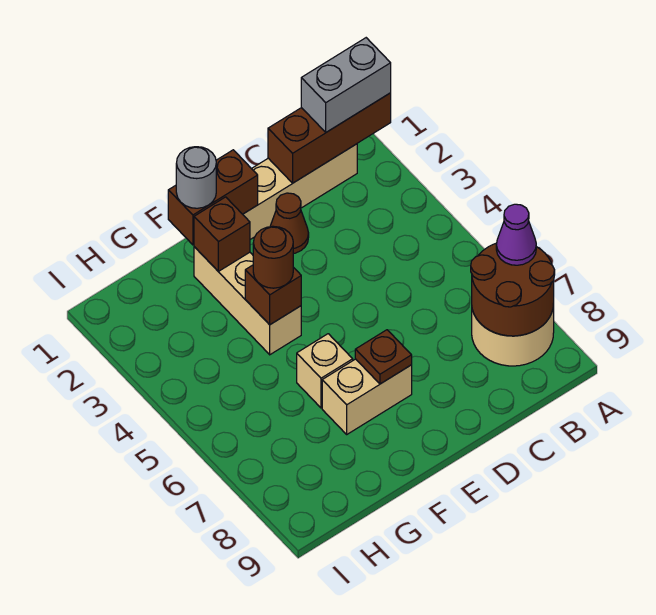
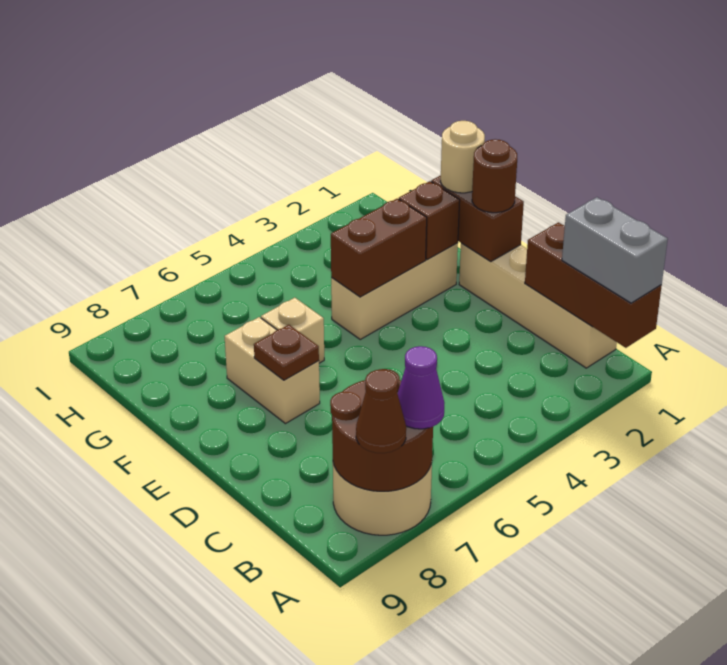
brown cone D2 level 1 -> brown cone A8 level 3
grey round brick F1 level 3 -> tan round brick F1 level 3
brown brick F4 level 2 -> brown brick F3:F4 level 2
brown round brick F4 level 3 -> brown round brick E1 level 3

